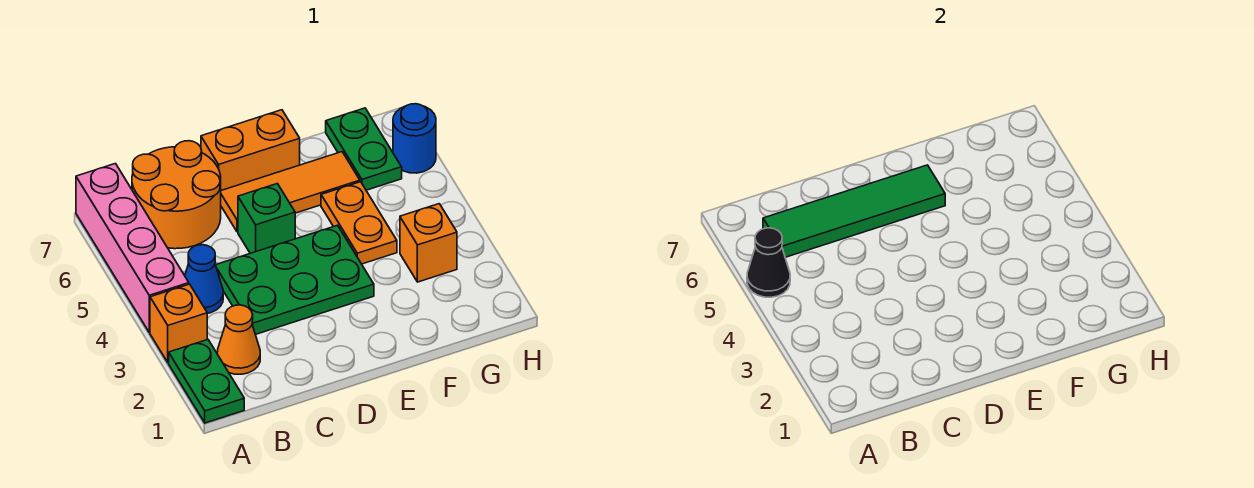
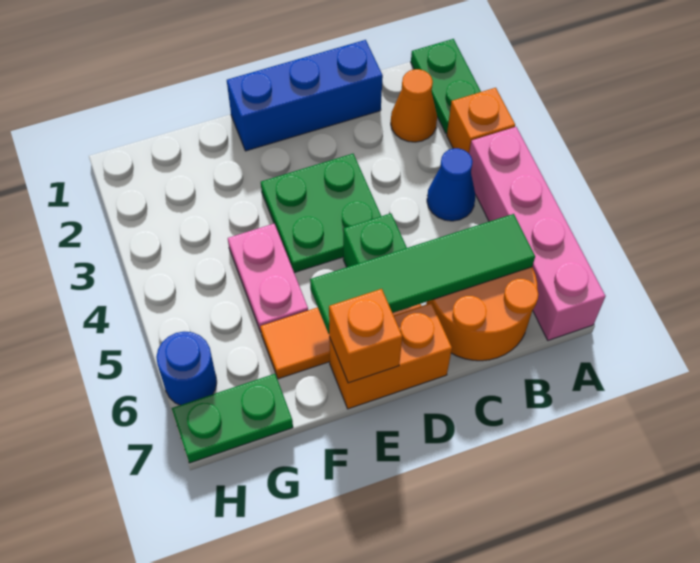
black cone A5 level 2 -> none
none -> blue brick C1:E1 level 1
green plate C3:E4 level 1 -> green plate D3:E4 level 1
orange plate F4:F5 level 1 -> pink plate F4:F5 level 1
orange brick G3 level 1 -> orange brick E7 level 2
green plate G6:G7 level 1 -> green plate G7:H7 level 1

